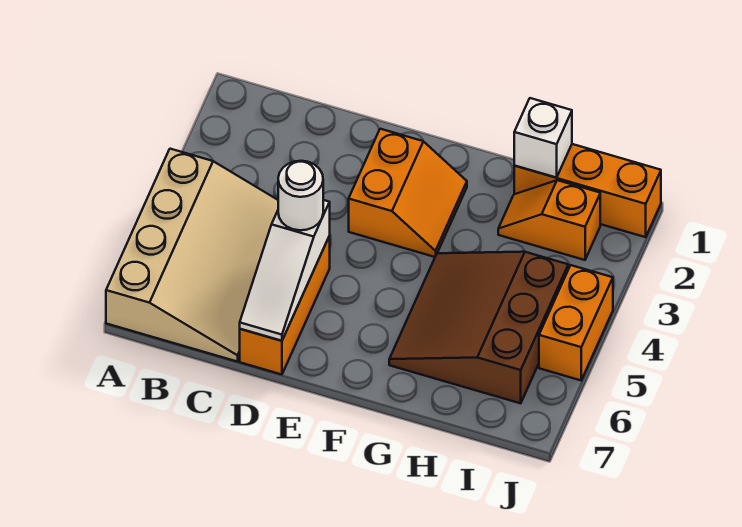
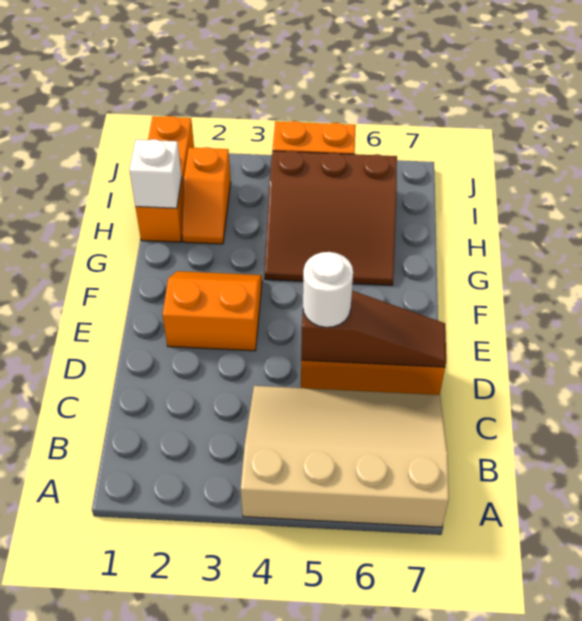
white slope D5:D7 level 2 top 5 -> brown slope D5:D7 level 2 top 5

